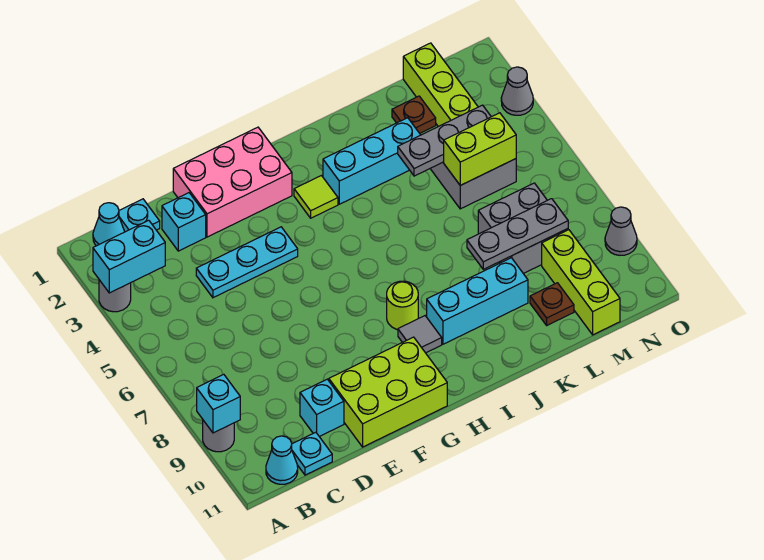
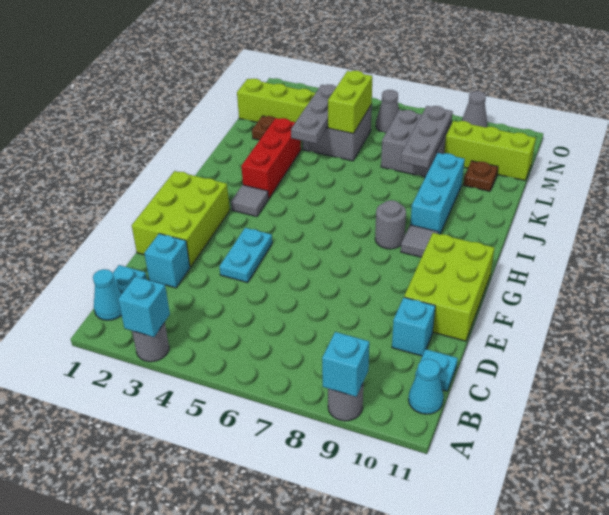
cyan brick A3:B3 level 2 -> cyan brick A3 level 2
cyan plate D4:F4 level 1 -> cyan plate E4:F4 level 1
pink brick E1:G2 level 1 -> lime brick E1:G2 level 1
lime tile H3 level 1 -> grey tile H3 level 1
lime round brick H8 level 1 -> grey round brick H8 level 1
cyan brick I3:K3 level 1 -> red brick I3:K3 level 1
grey cone O3 level 1 -> grey cone N6 level 1

